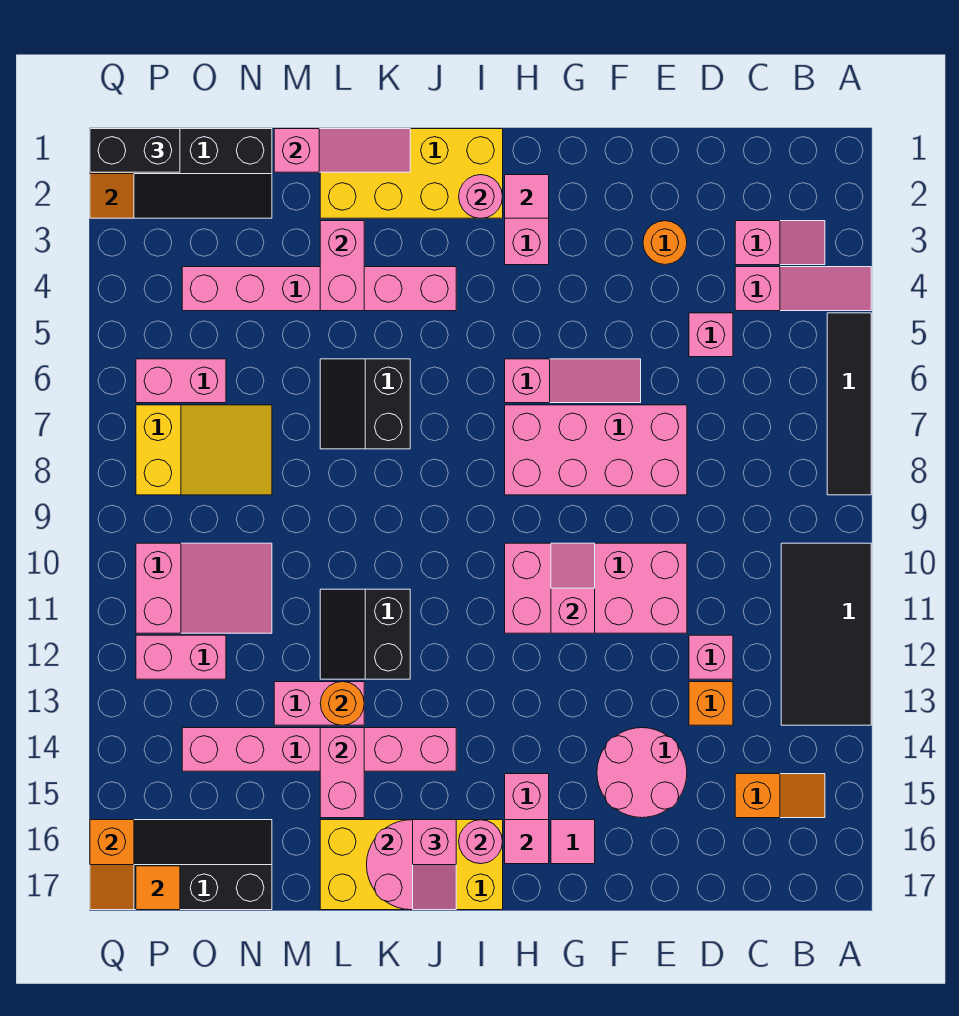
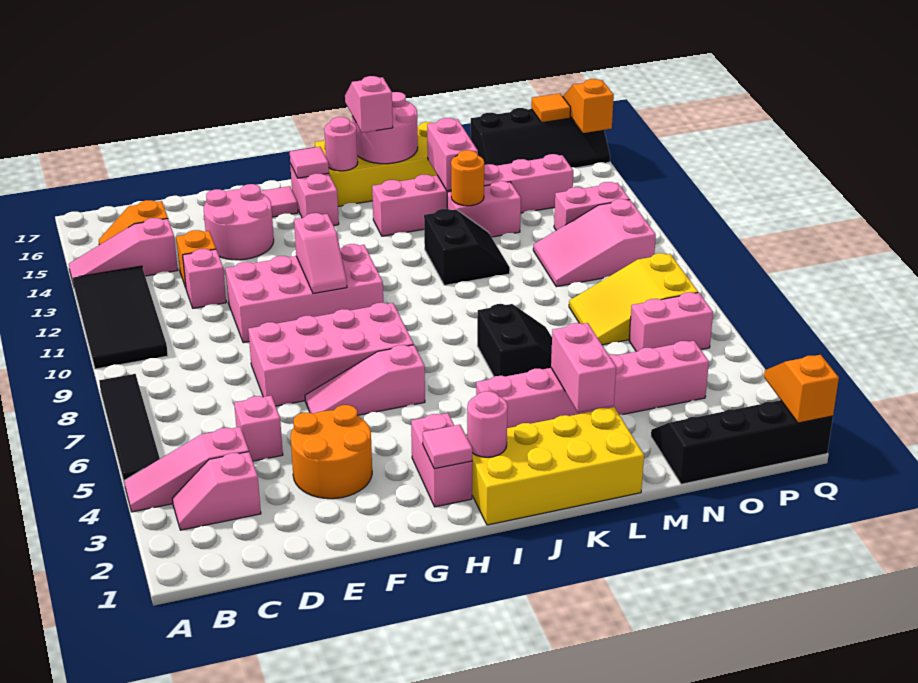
orange round brick E3 level 1 -> orange round brick E3:F4 level 1
pink slope K1:M1 level 2 top M -> pink slope A14:C14 level 1 top C
black brick P1:Q1 level 3 -> none

